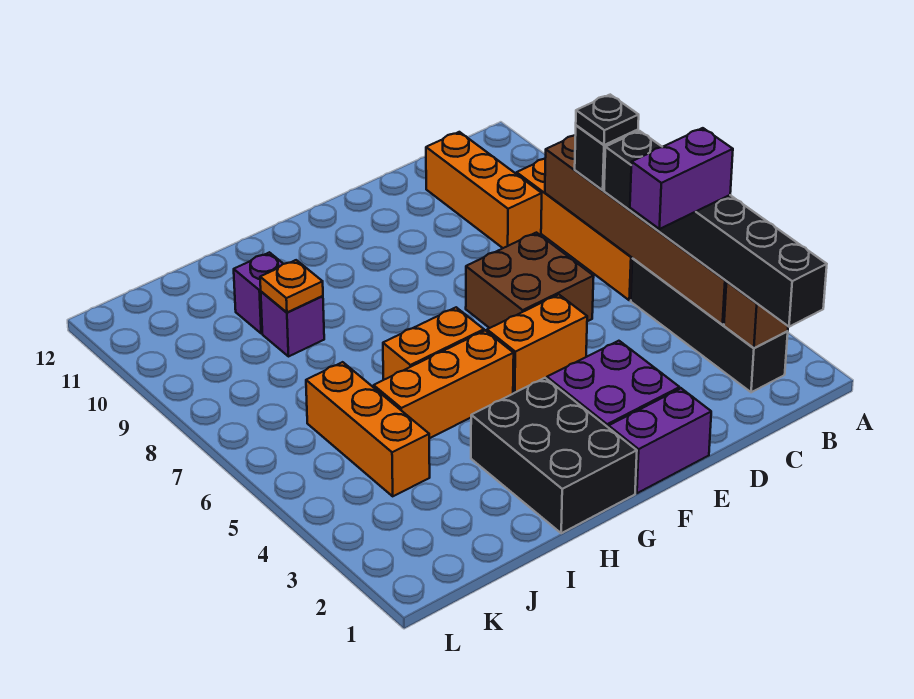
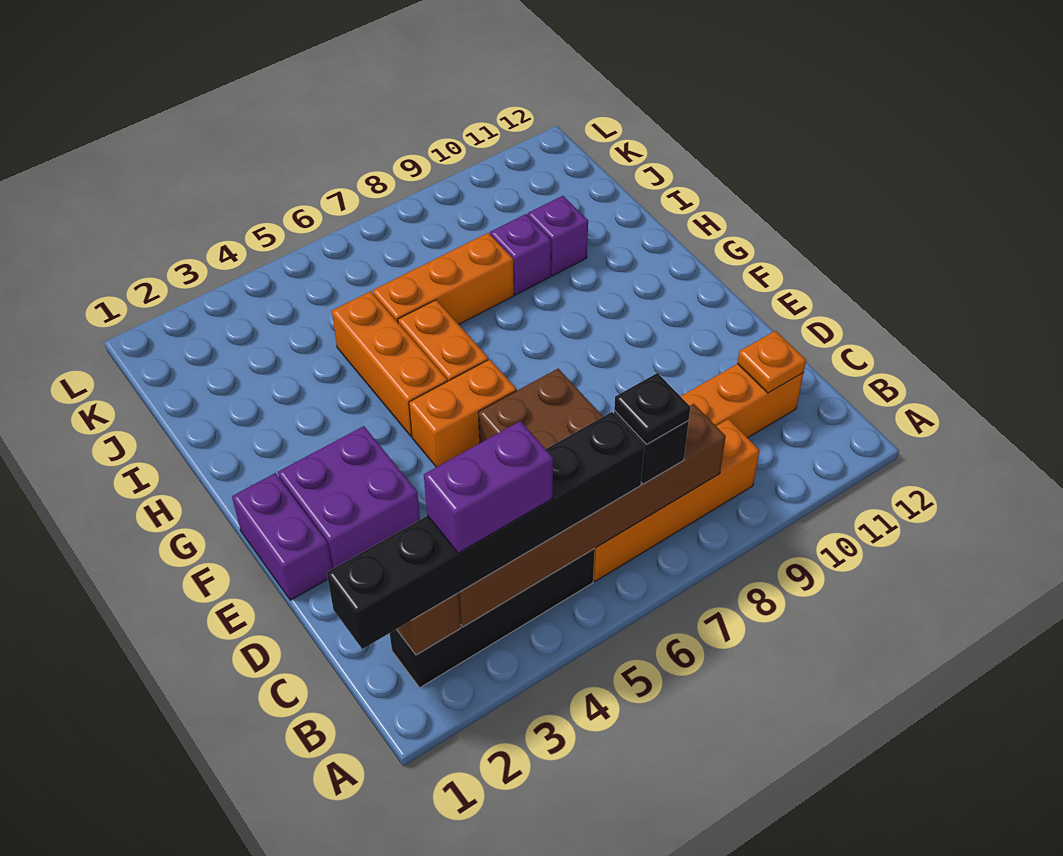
purple brick B4:C4 level 4 -> purple brick B3:B4 level 4
orange brick E5:F5 level 1 -> orange brick F5:F6 level 1
black brick G1:H3 level 1 -> none
orange plate I9 level 2 -> orange plate C11 level 2
orange brick J4:J6 level 1 -> orange brick I6:I8 level 1

